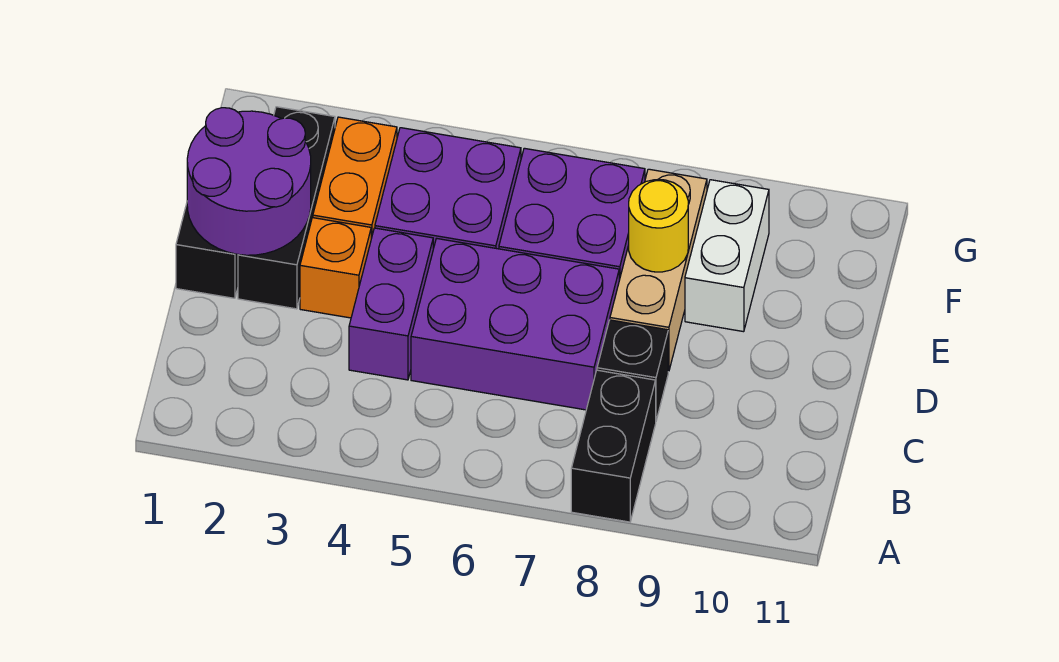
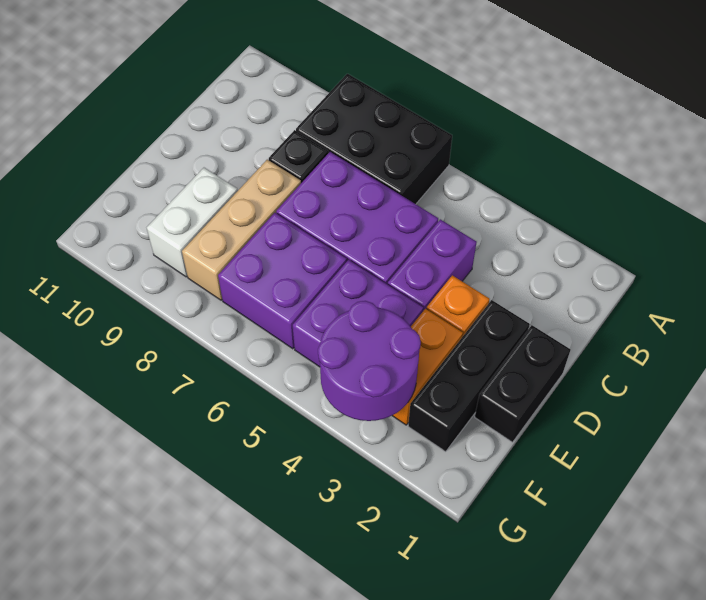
black brick A8:B8 level 1 -> black brick A6:B8 level 1
purple round brick D1:E2 level 2 -> purple round brick F3:G4 level 2
yellow round brick E8 level 2 -> none

